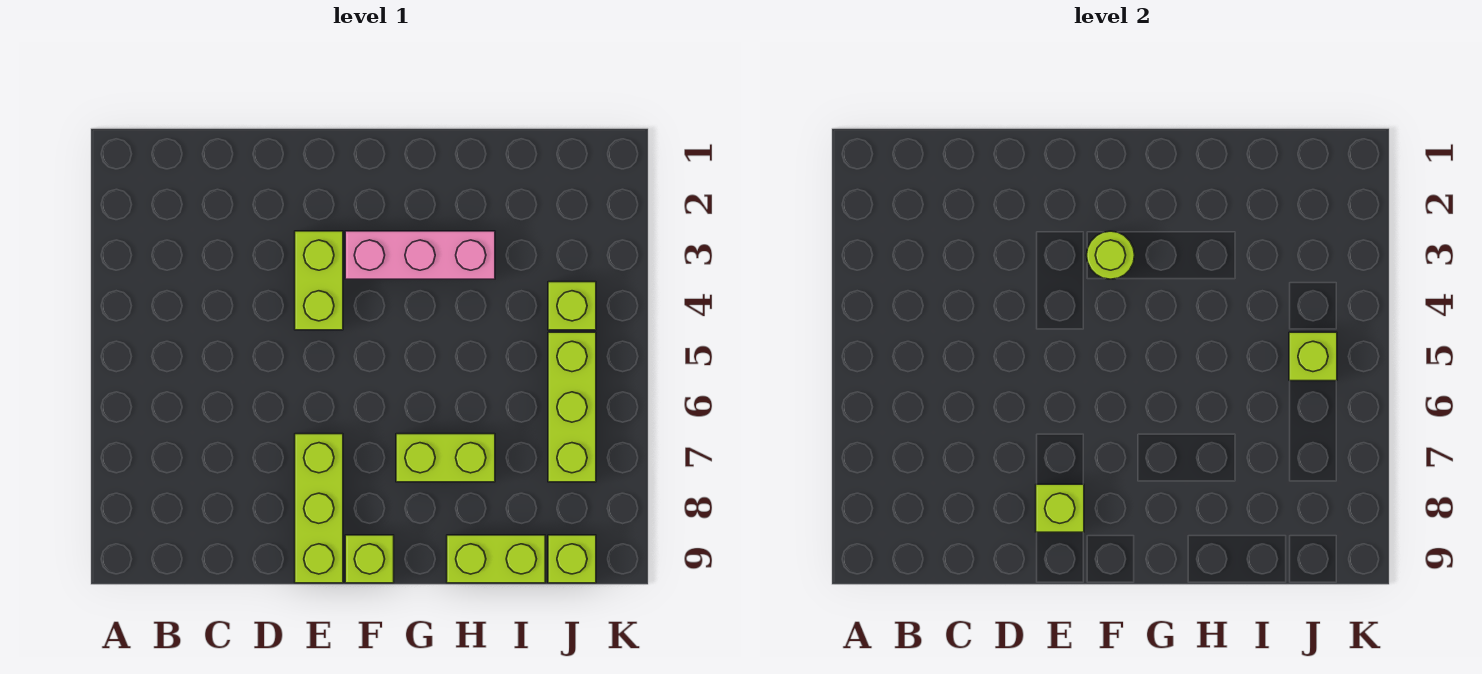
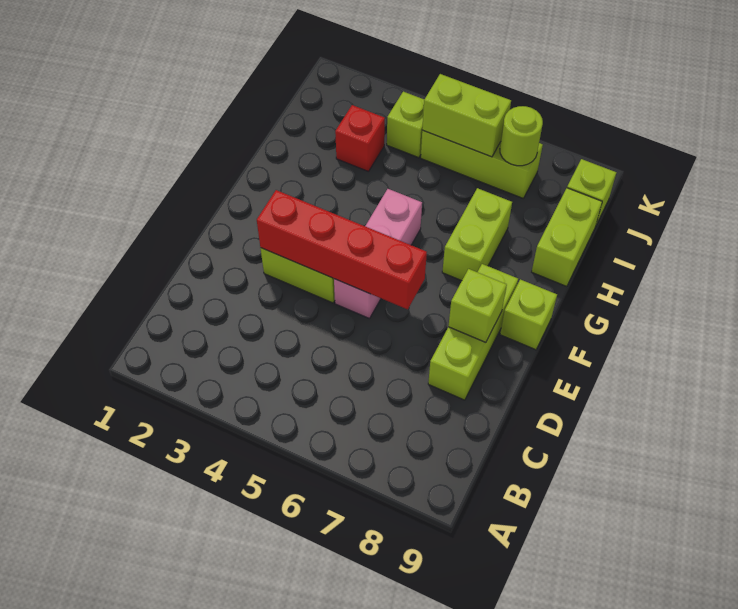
none -> red brick E3:E6 level 2
lime brick E7:E9 level 1 -> lime brick D8:F8 level 1
pink brick F3:H3 level 1 -> pink brick E5:G5 level 1
lime round brick F3 level 2 -> lime round brick J7 level 2
none -> red brick I3 level 1
lime brick J5 level 2 -> lime brick J5:J6 level 2

